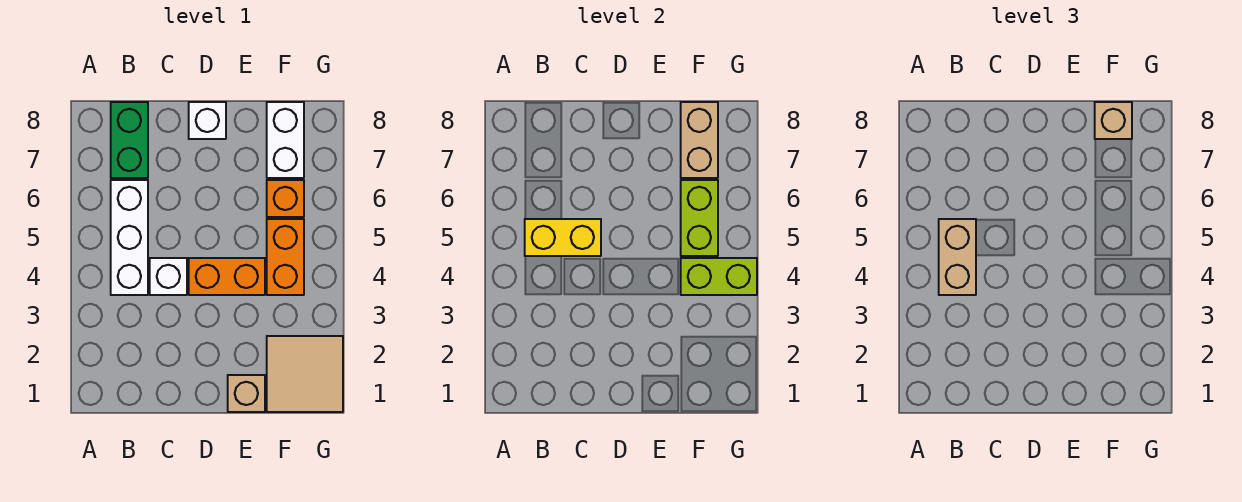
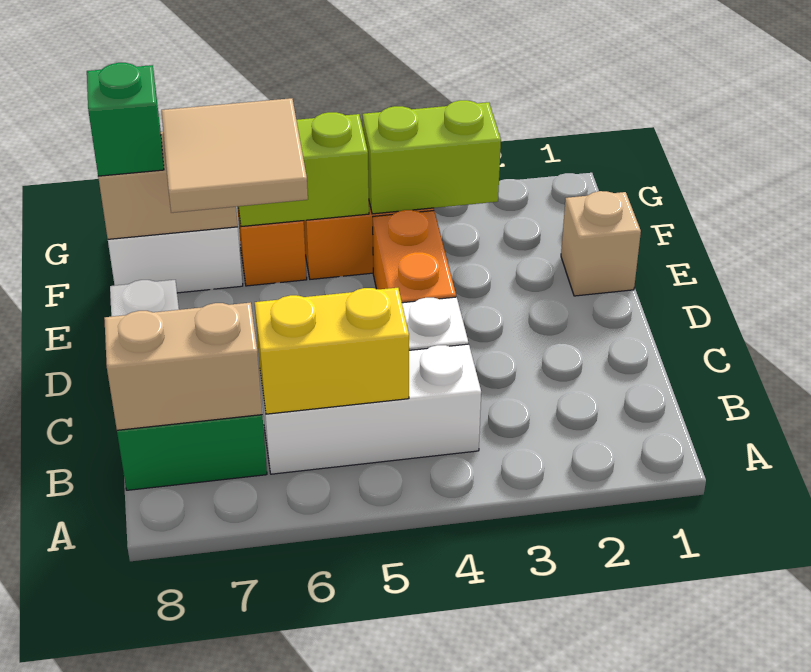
tan brick B4:B5 level 3 -> tan brick B7:B8 level 2
yellow brick B5:C5 level 2 -> yellow brick B5:B6 level 2
tan tile F1:G2 level 1 -> tan tile E6:F7 level 3
lime brick F4:G4 level 2 -> lime brick F3:F4 level 2
tan brick F8 level 3 -> green brick F8 level 3

